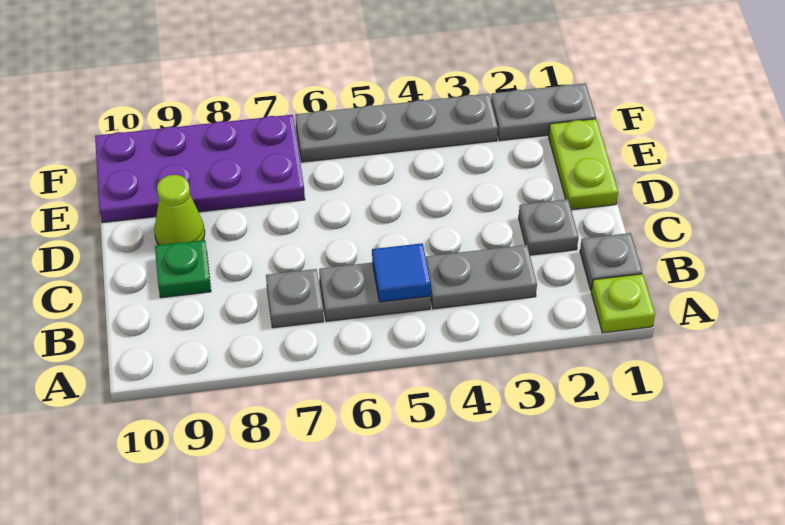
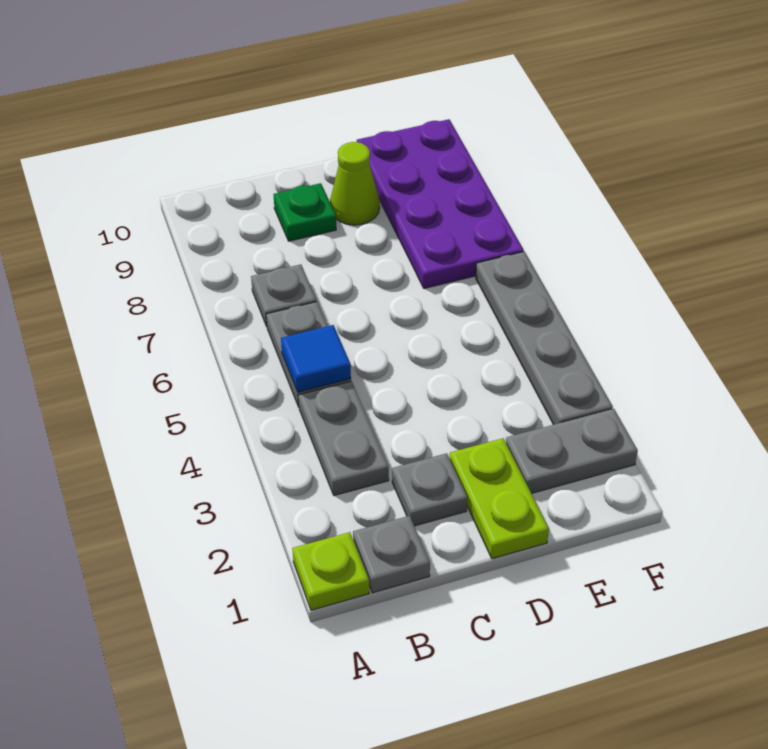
lime plate D1:E1 level 1 -> lime plate D1:D2 level 1
grey plate F1:F2 level 1 -> grey plate E2:F2 level 1

